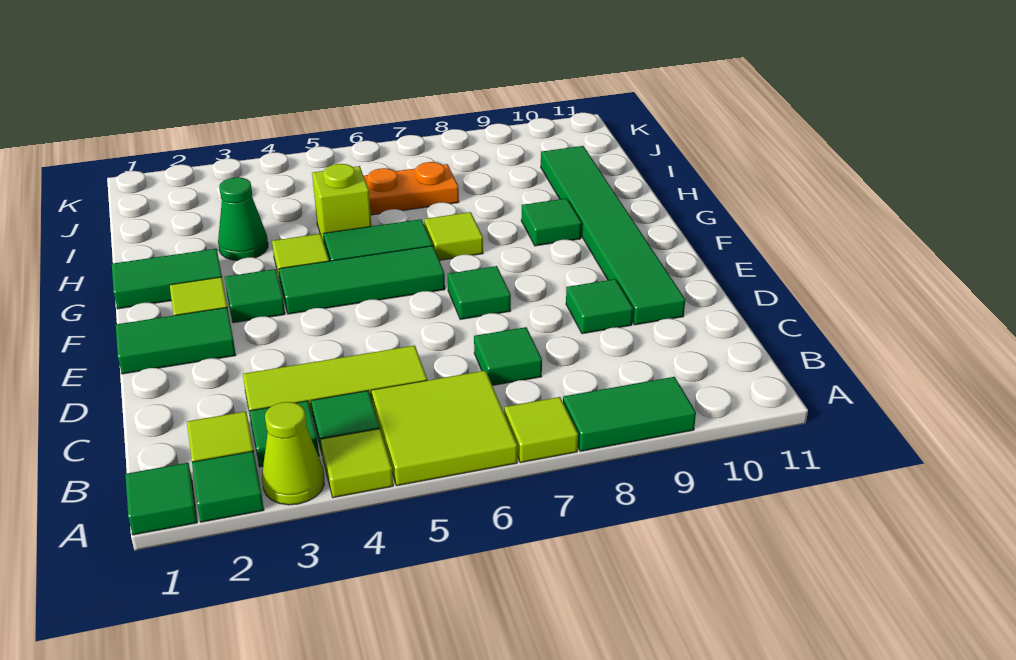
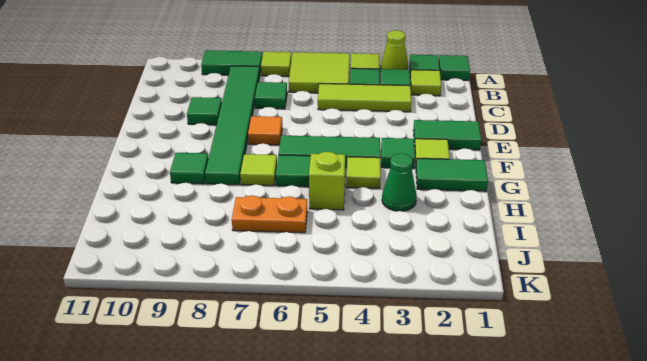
green tile D10:I10 level 1 -> green tile B8:G8 level 1
green tile E7 level 1 -> orange tile E7 level 1

